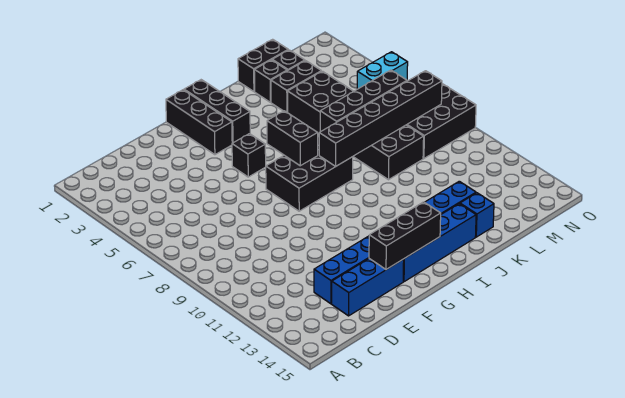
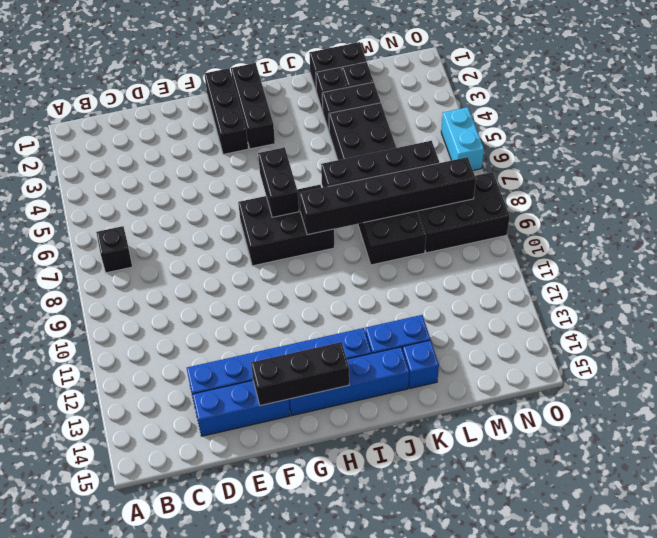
black brick G5 level 1 -> black brick B7 level 1
cyan brick N5:O5 level 1 -> cyan brick O5:O6 level 1

